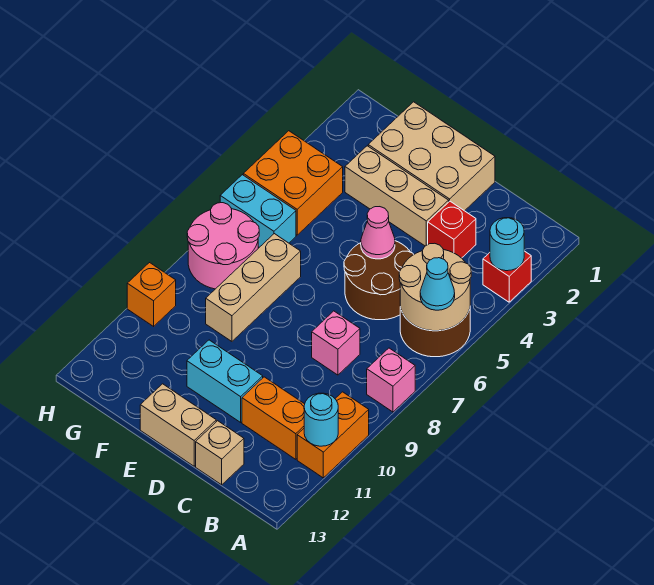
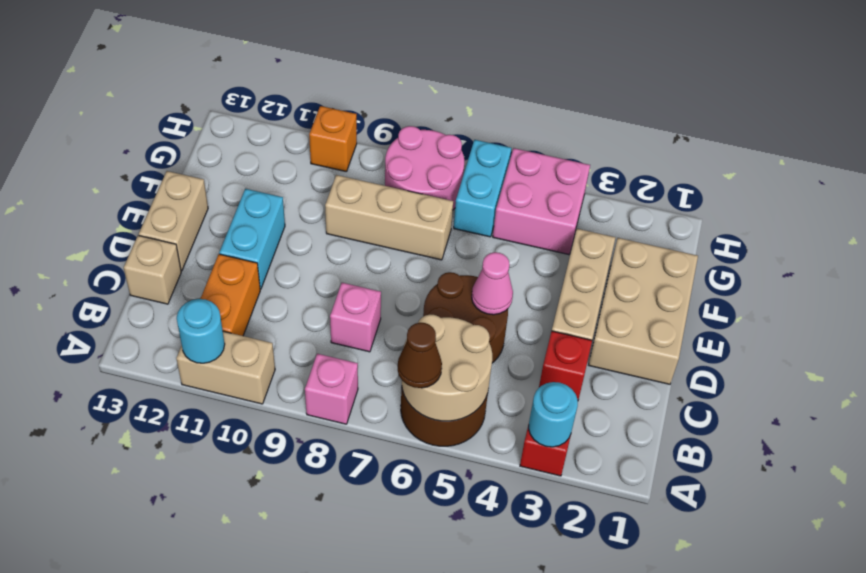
cyan cone A6 level 3 -> brown cone A6 level 3
orange brick A10:A11 level 1 -> tan brick A10:A11 level 1
orange brick G4:H5 level 1 -> pink brick G4:H5 level 1

